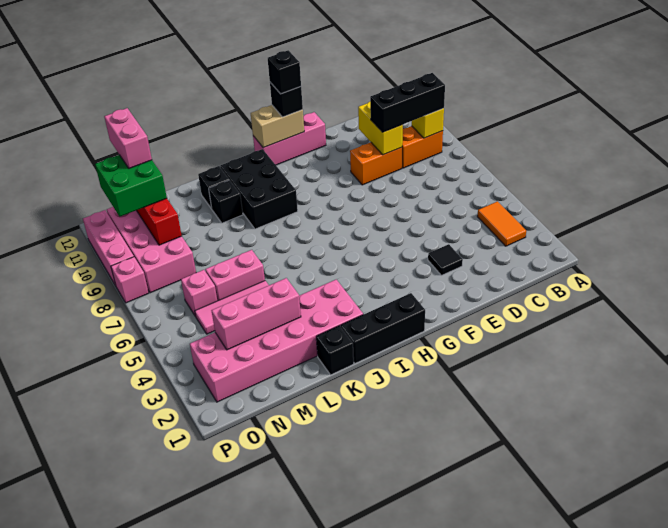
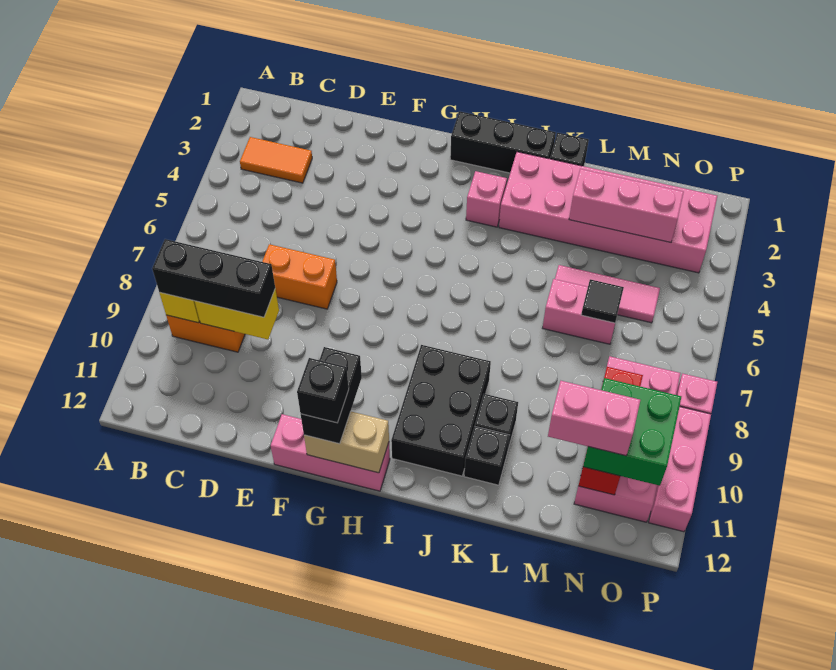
orange tile B3:B4 level 1 -> orange tile B3:C3 level 1
orange brick D9:E9 level 1 -> orange brick D7:E7 level 1
yellow brick D9:D10 level 2 -> yellow brick C9:D9 level 2
black tile E3 level 1 -> black tile M6 level 2
black brick G12 level 3 -> black brick G11:G12 level 3
pink brick N6 level 1 -> pink brick I3 level 1
pink brick N11:N12 level 4 -> pink brick M11:N11 level 4

